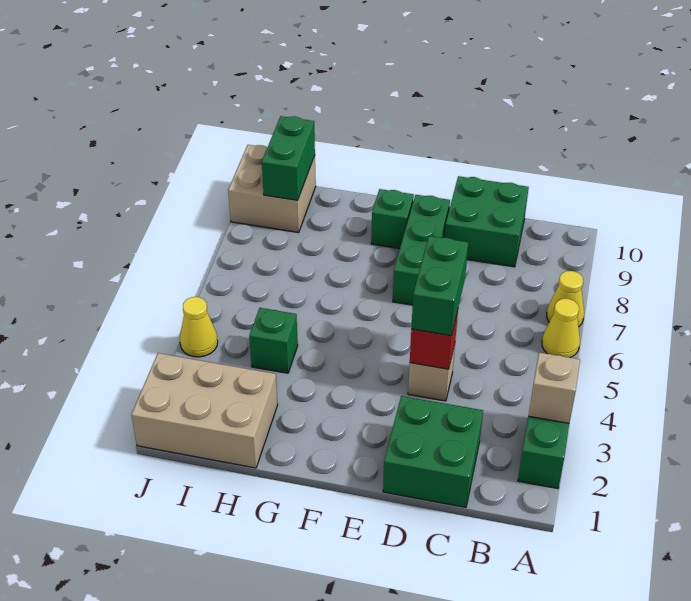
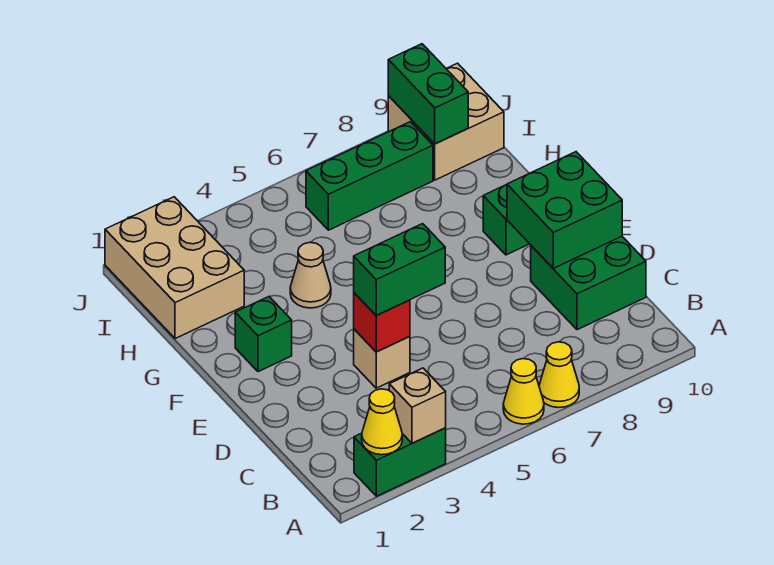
green brick C1:D2 level 1 -> green brick D9:E10 level 2
green brick E7:E9 level 1 -> green brick I6:I8 level 1
none -> tan cone G4 level 1
green brick H4 level 1 -> green brick F2 level 1
green brick I9:I10 level 2 -> green brick I9:J9 level 2
yellow cone J4 level 1 -> yellow cone A2 level 2

